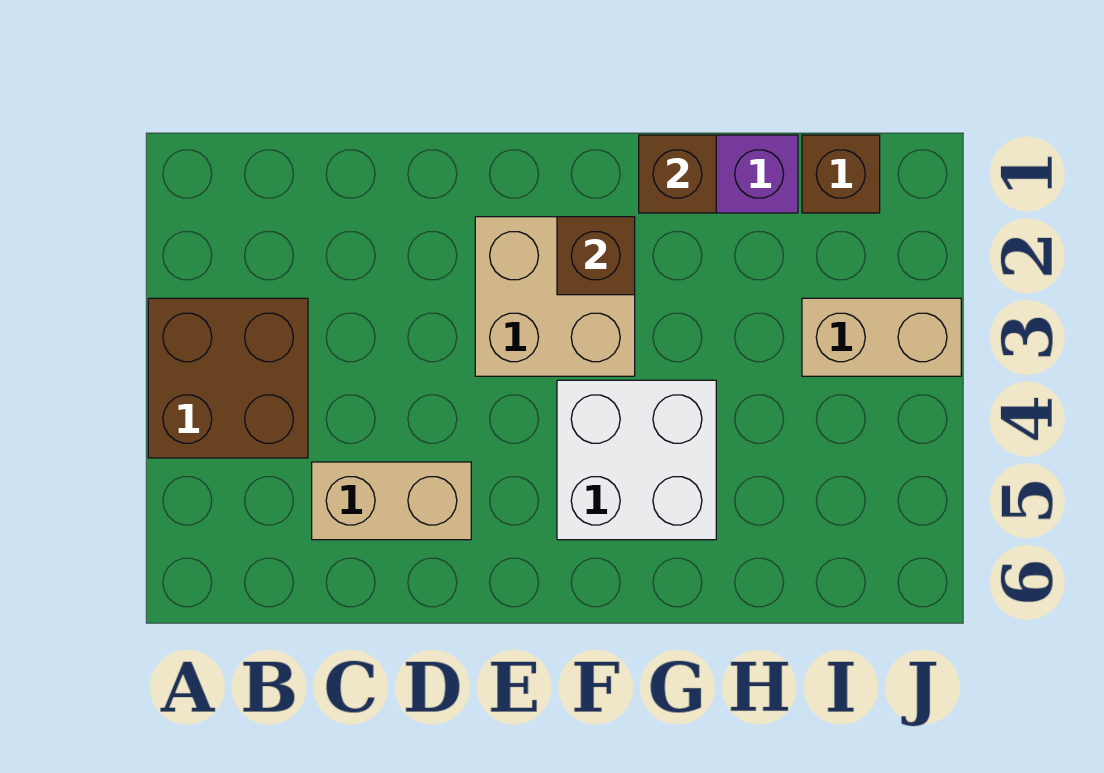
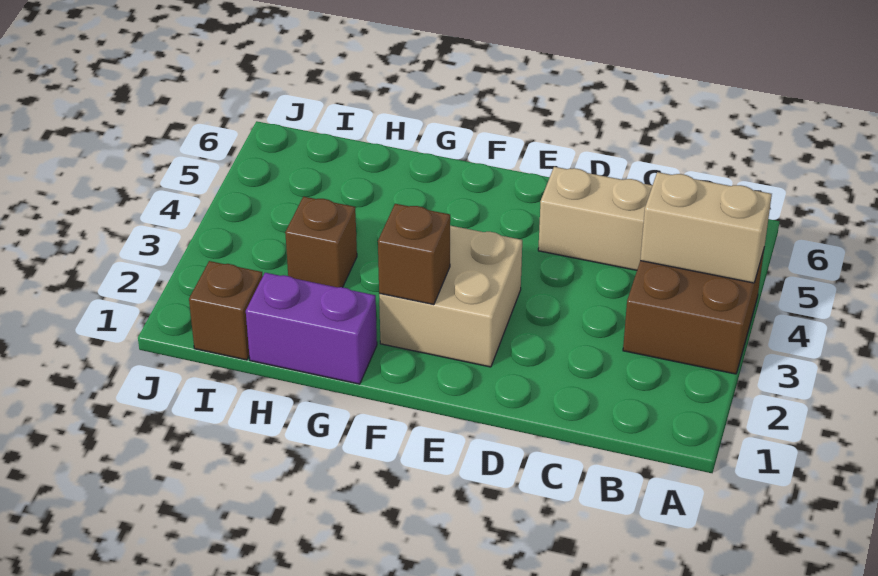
white brick F4:G5 level 1 -> none
brown brick G1 level 2 -> brown brick H3 level 1
tan brick I3:J3 level 1 -> tan brick A4:B4 level 2

